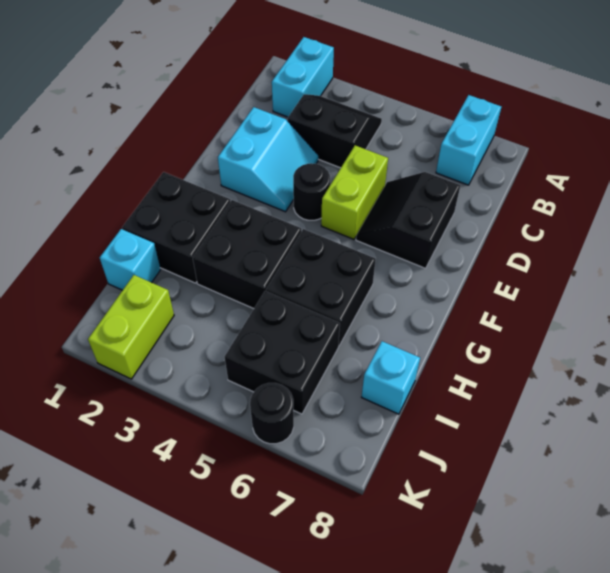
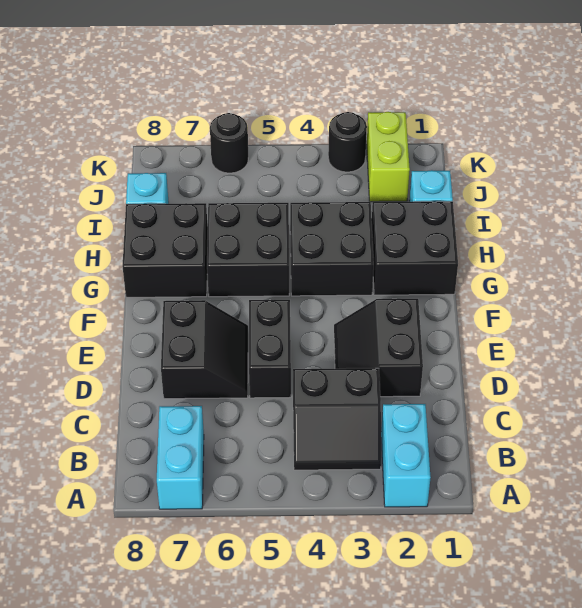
cyan slope D2:E3 level 1 top 2 -> black slope D2:E3 level 1 top 2
lime brick D5:E5 level 1 -> black brick D5:E5 level 1
black round brick E4 level 1 -> black round brick K3 level 1
black brick I5:J6 level 1 -> black brick G7:H8 level 1

